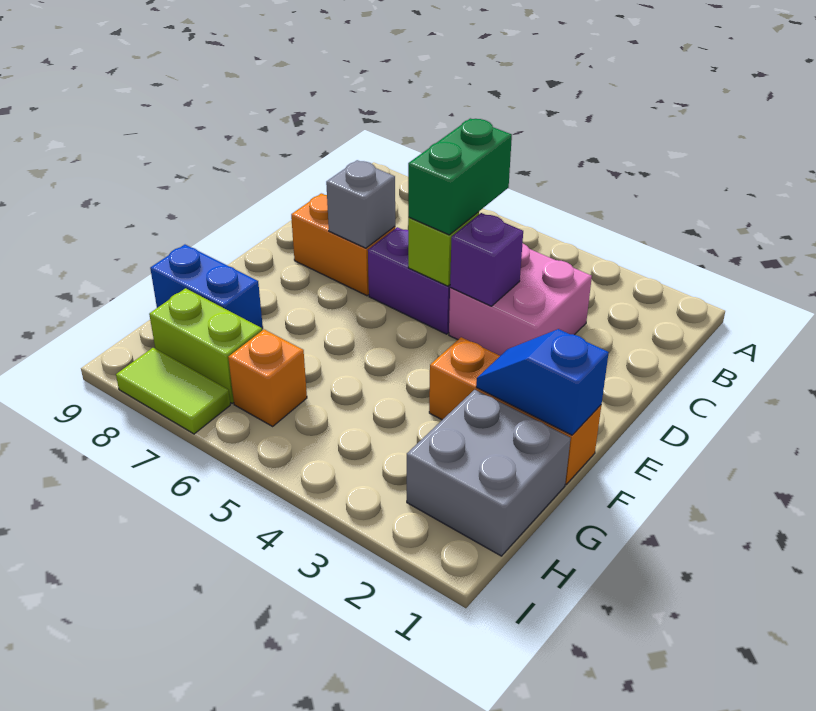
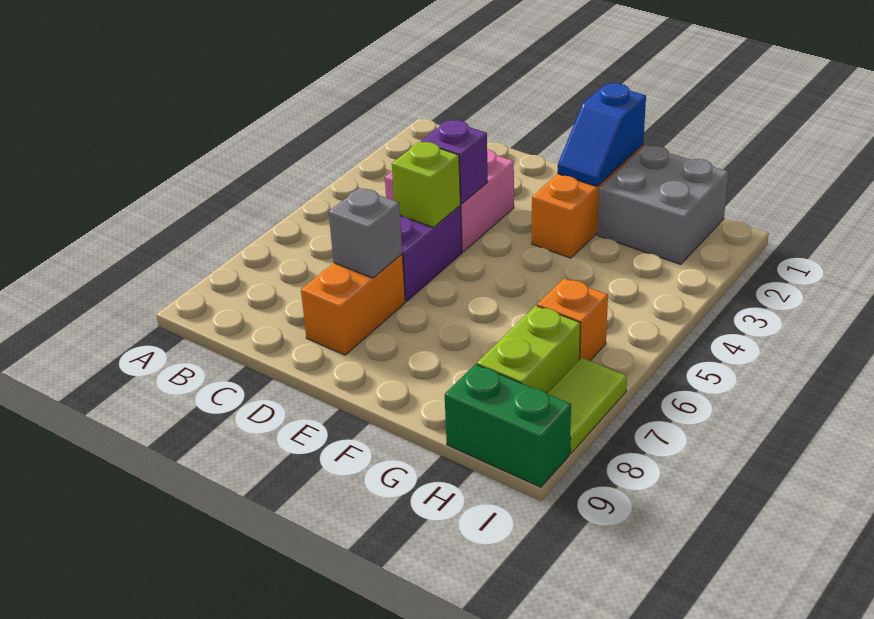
green brick C5:D5 level 3 -> green brick H9:I9 level 1
blue brick G8:G9 level 1 -> none

